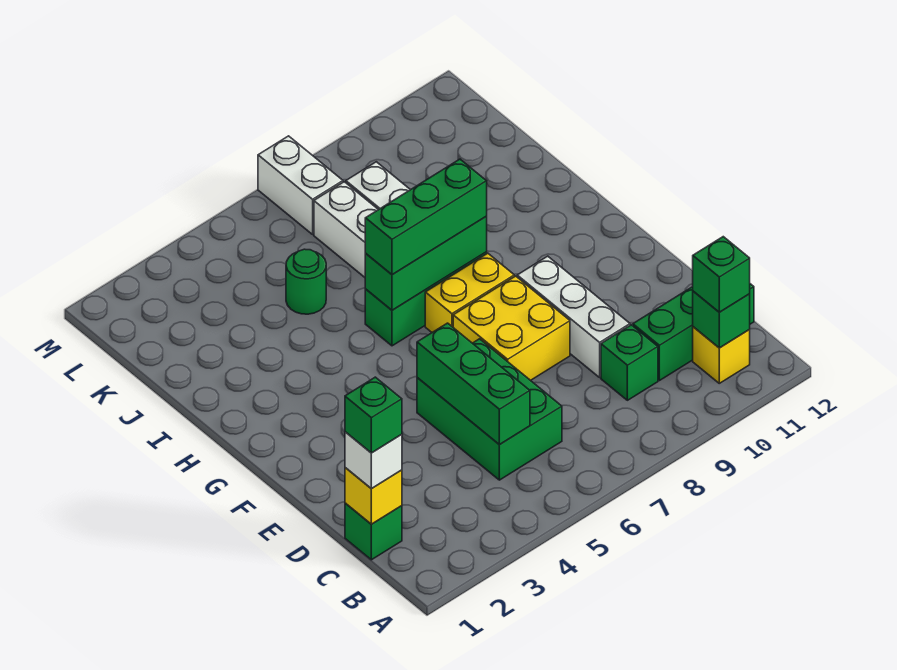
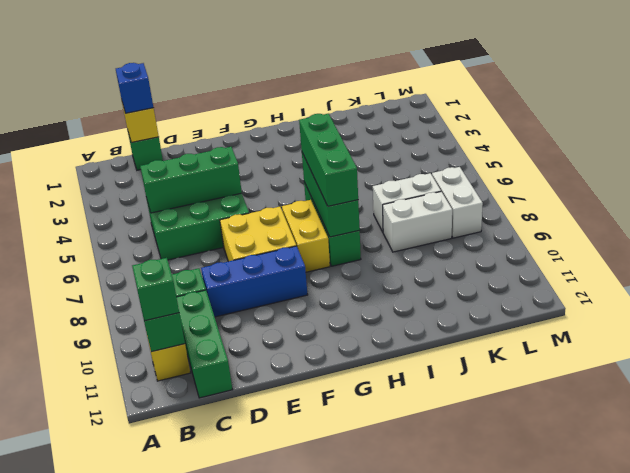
white brick C1 level 3 -> blue brick C1 level 3
green brick C1 level 4 -> none
white brick D9:F9 level 1 -> blue brick D9:F9 level 1
green round brick J5 level 1 -> none
white brick L7:M7 level 1 -> white brick L7:L8 level 1

